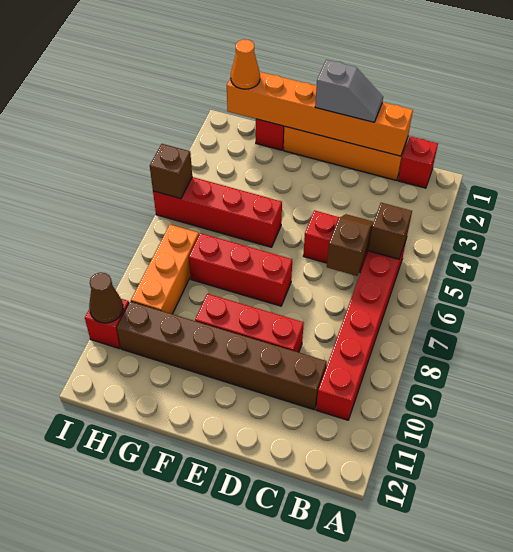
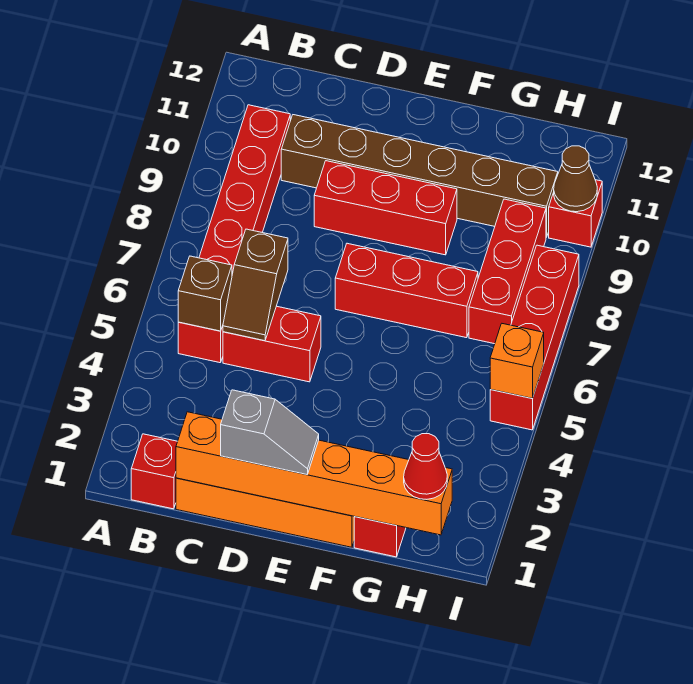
grey slope D1:E1 level 3 top E -> grey slope D1:E1 level 3 top D
red brick F5:I5 level 1 -> red brick I5:I8 level 1
orange cone H1 level 3 -> red cone H1 level 3
orange brick H7:H9 level 1 -> red brick H7:H9 level 1
brown brick I5 level 2 -> orange brick I5 level 2

